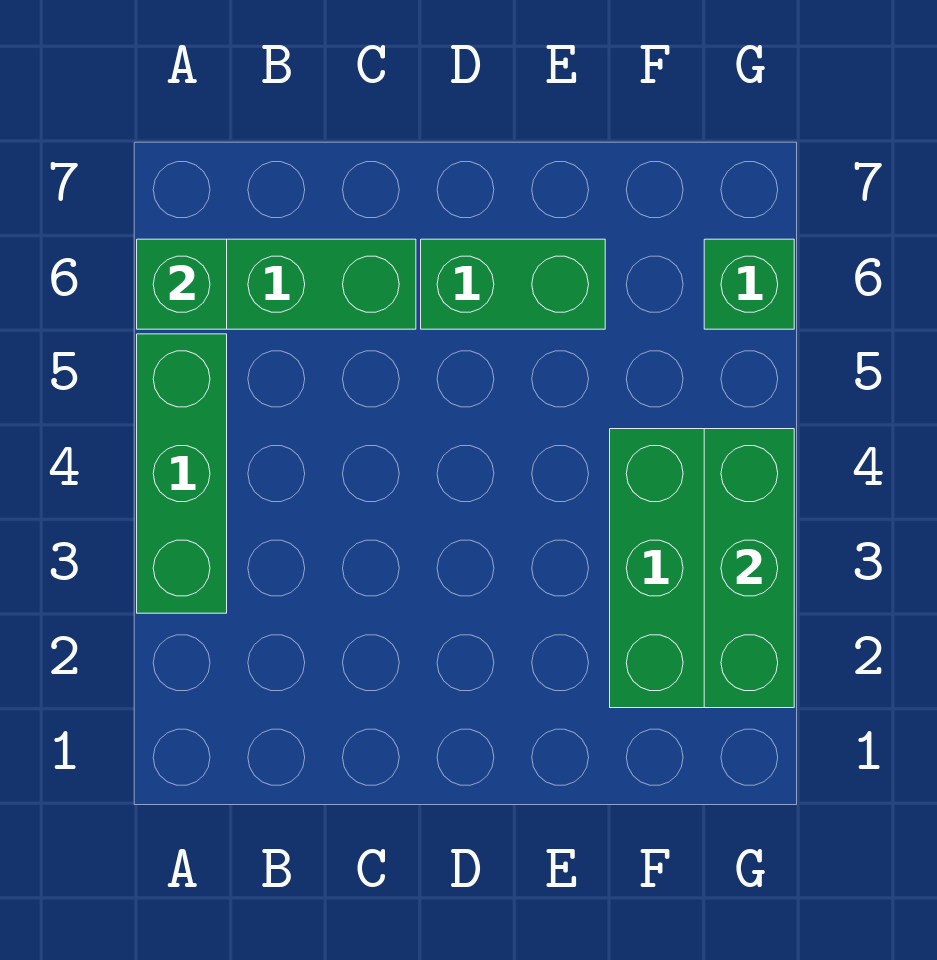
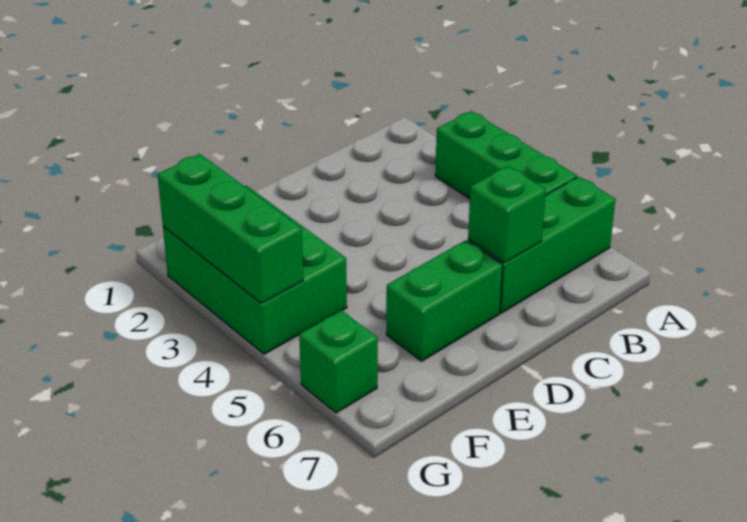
green brick A6 level 2 -> green brick C6 level 2

